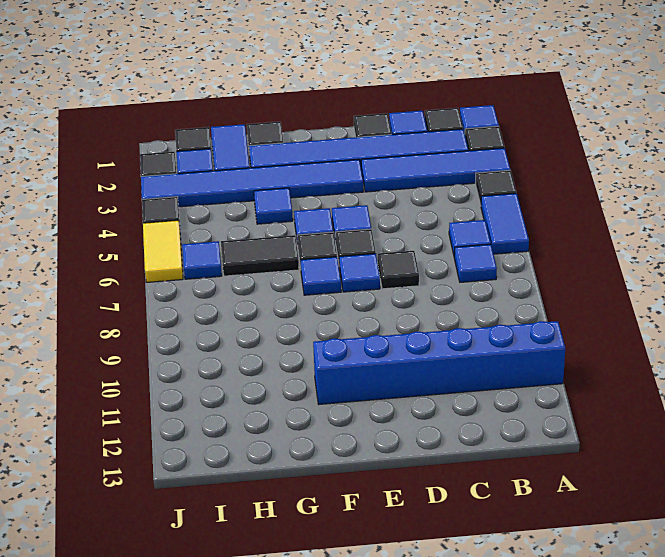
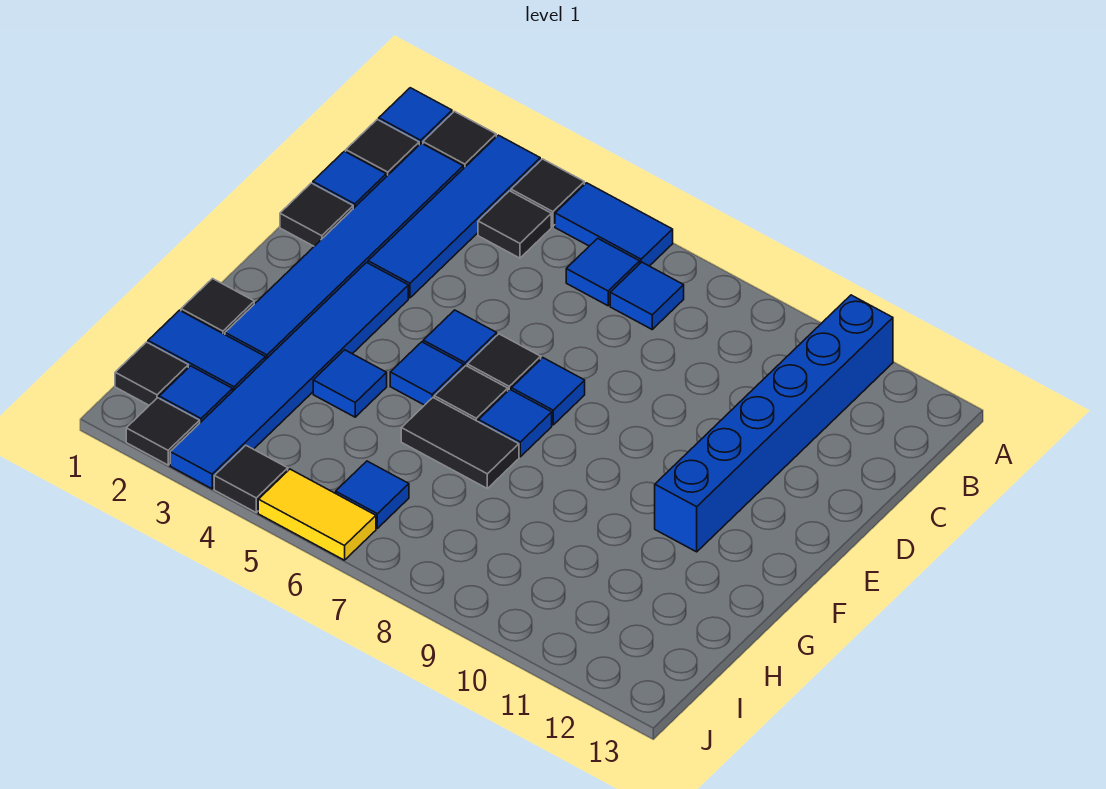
black tile D7 level 1 -> black tile B4 level 1
black tile G6:H6 level 1 -> black tile G6:G7 level 1

